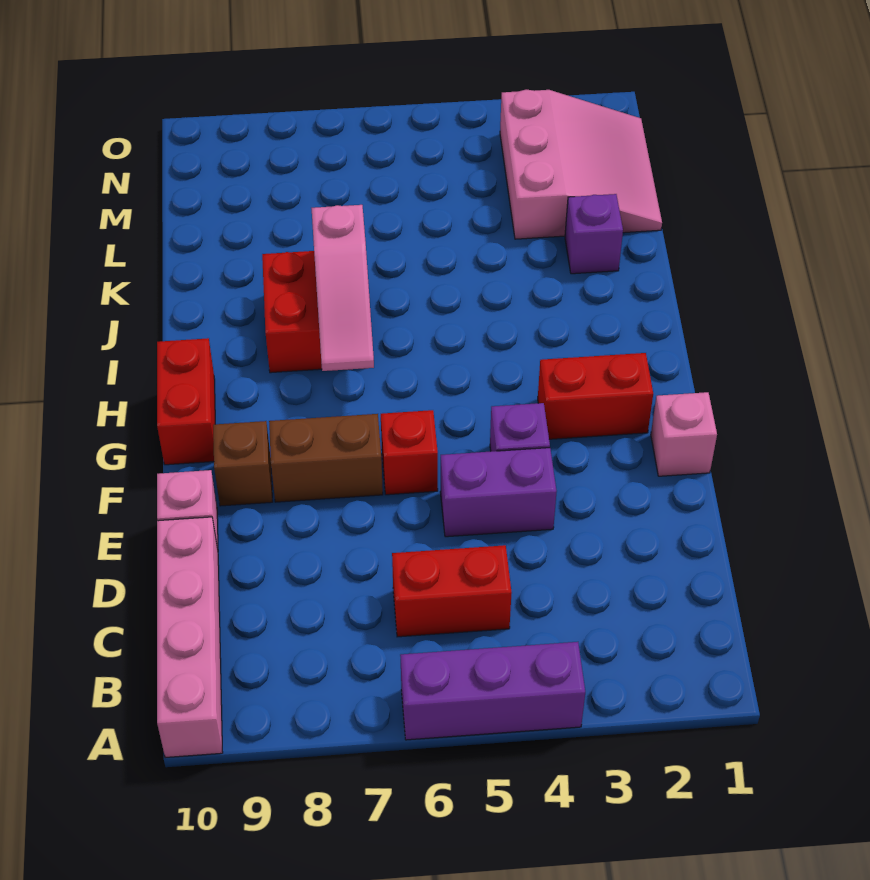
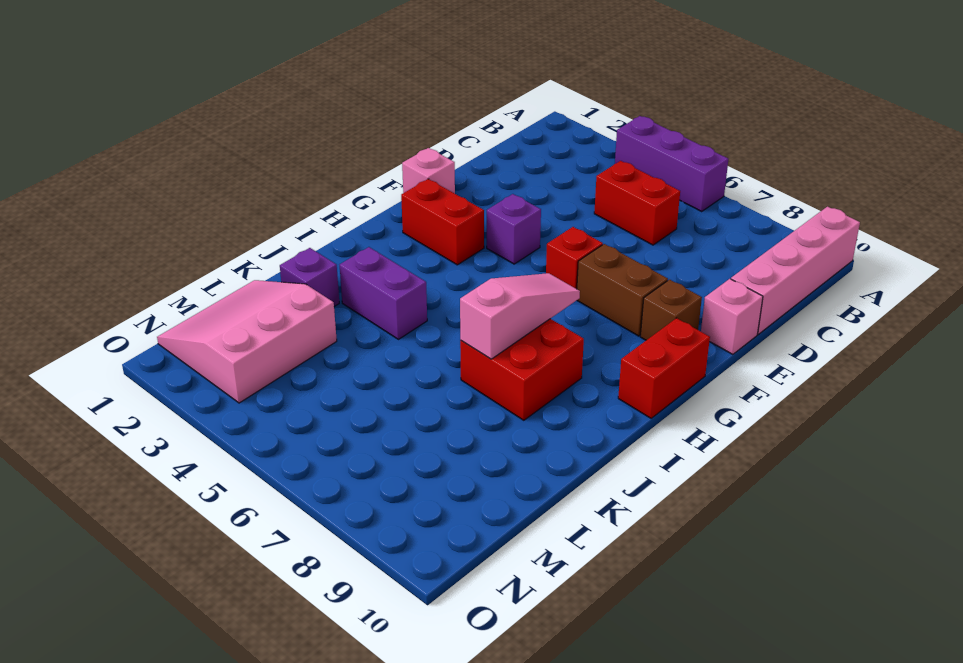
purple brick E4:E5 level 1 -> purple brick J3:J4 level 1

